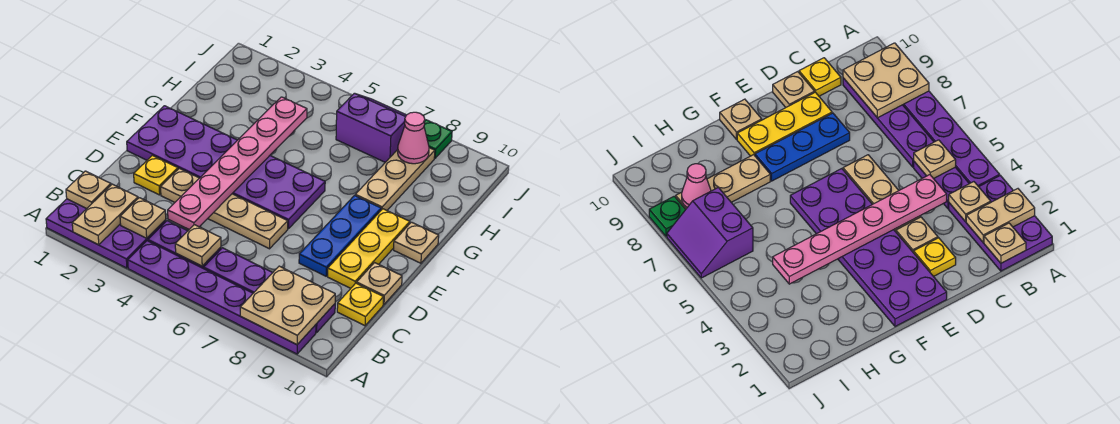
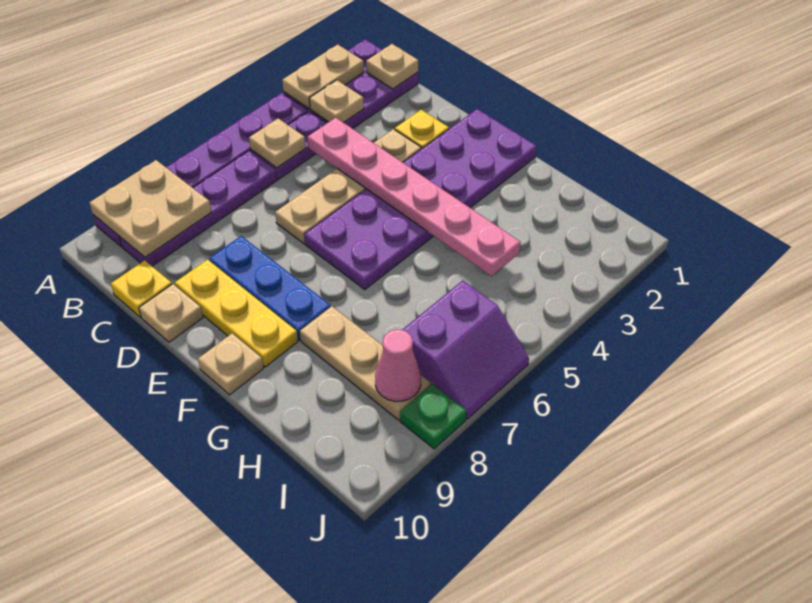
tan plate A2:B2 level 2 -> tan plate A2:A3 level 2

